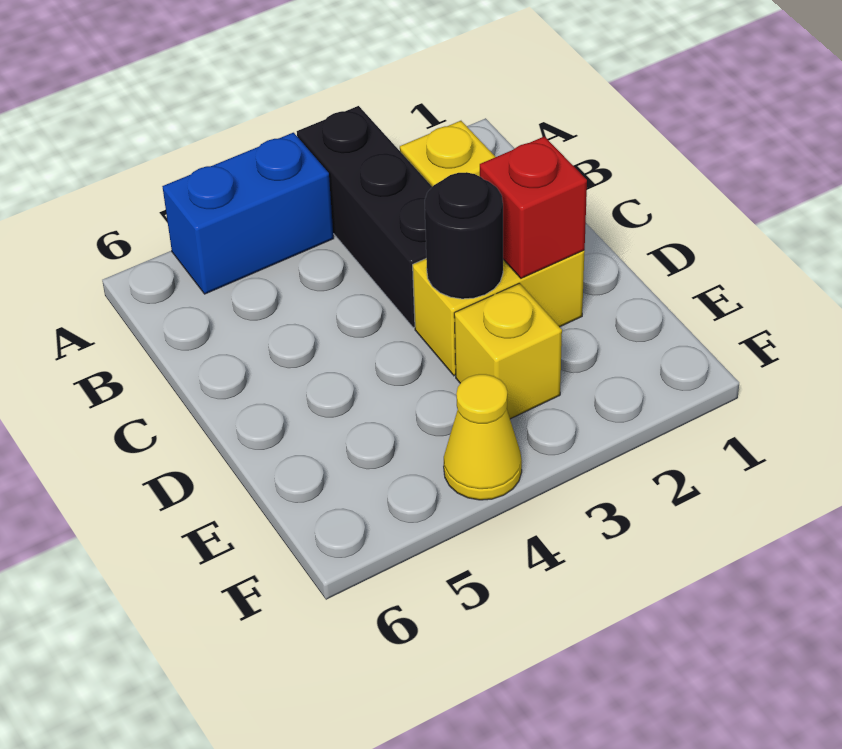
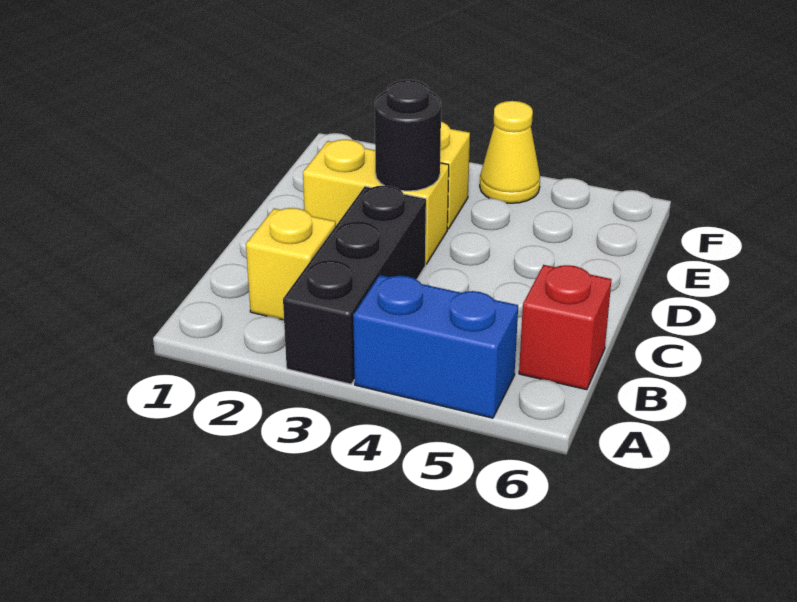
red brick D2 level 2 -> red brick B6 level 1

